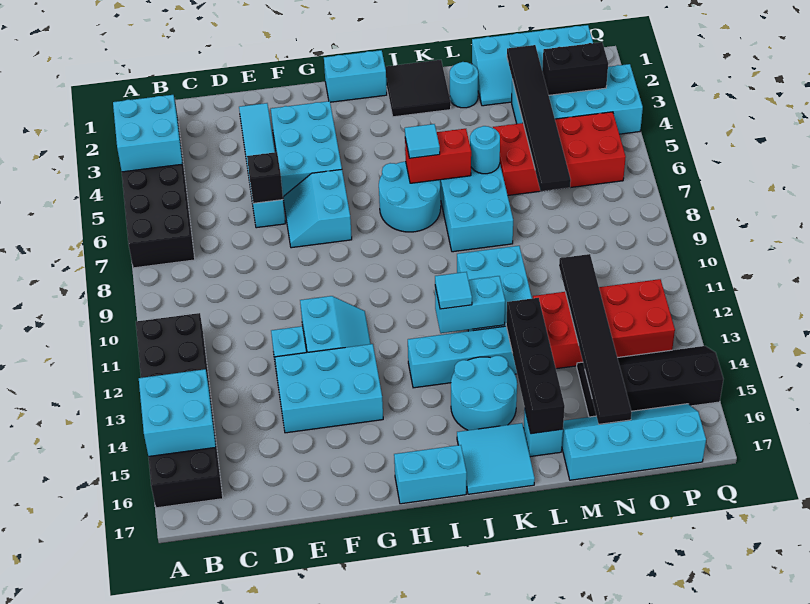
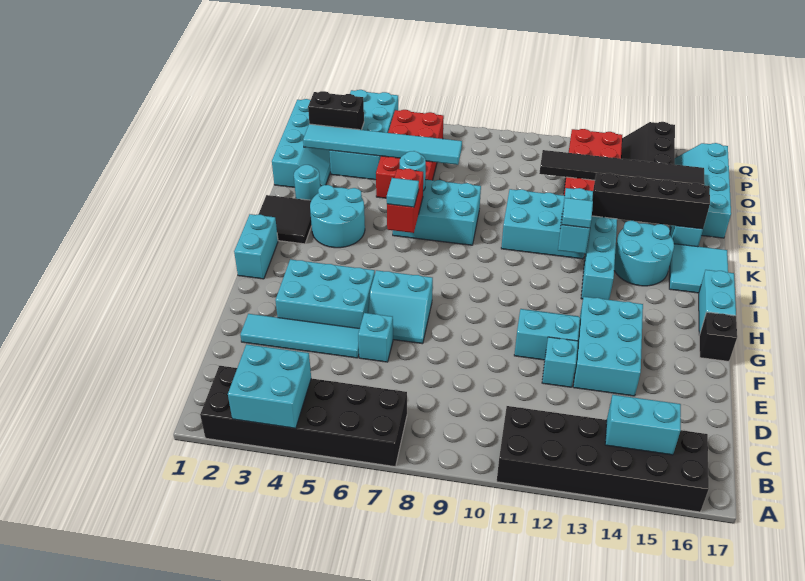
cyan brick A14:B15 level 2 -> cyan brick B14:B15 level 2
black brick E6 level 2 -> black brick G17 level 1
cyan round brick I6:J7 level 1 -> cyan round brick J3:K4 level 1
black tile N2:N7 level 2 -> cyan tile N2:N7 level 2
black brick O3:P3 level 2 -> black brick O2:O3 level 2

